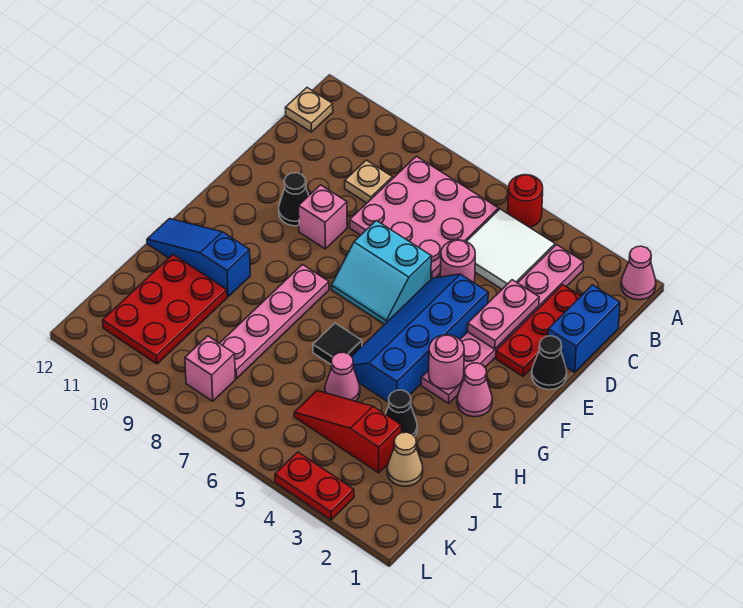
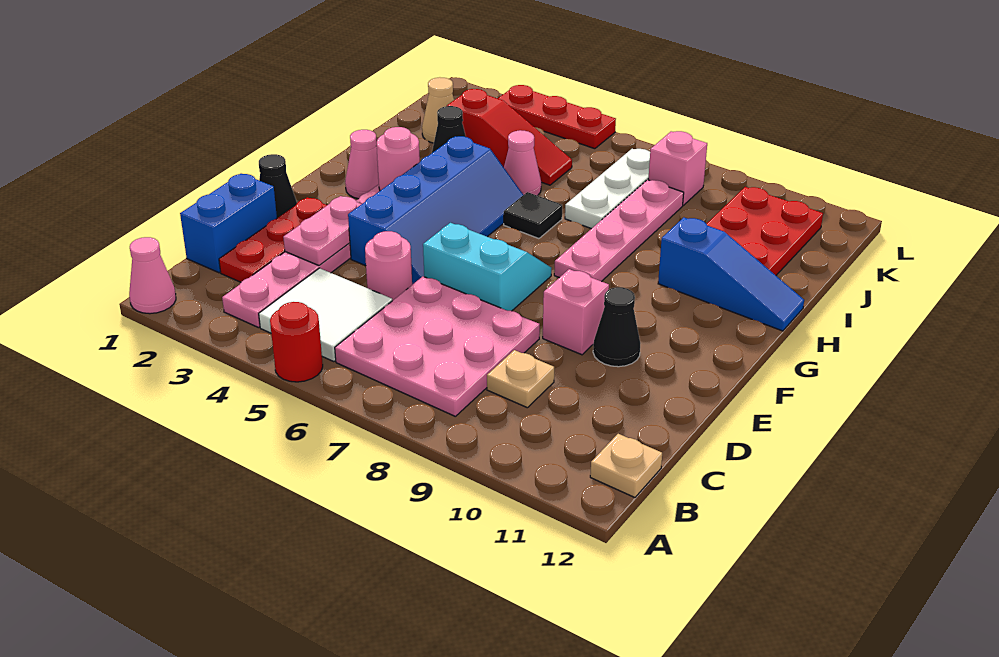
none -> white plate I7:K7 level 1
red plate L3:L4 level 1 -> red plate L3:L5 level 1

